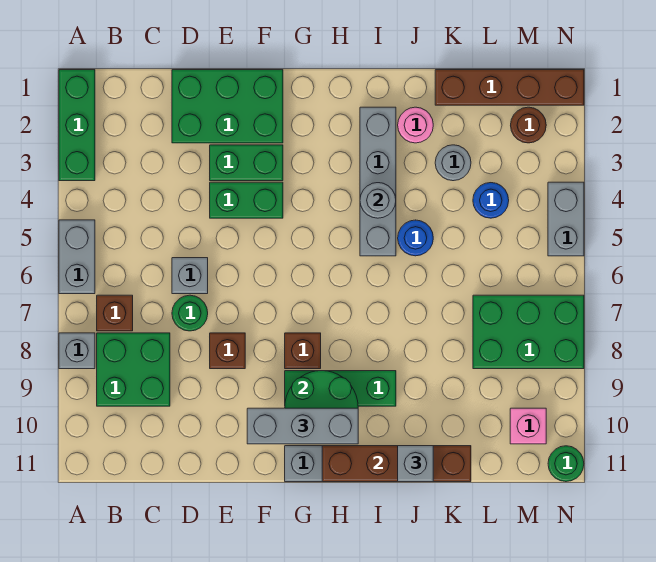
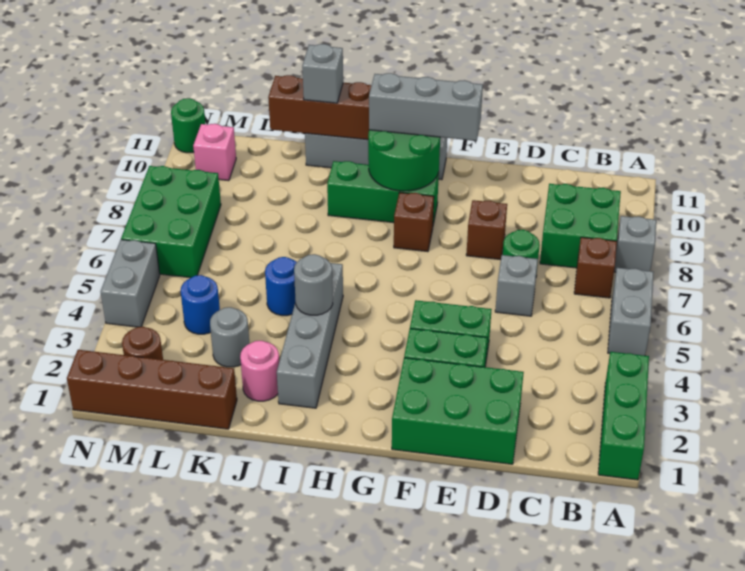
green brick L7:N8 level 1 -> green brick M6:N8 level 1

